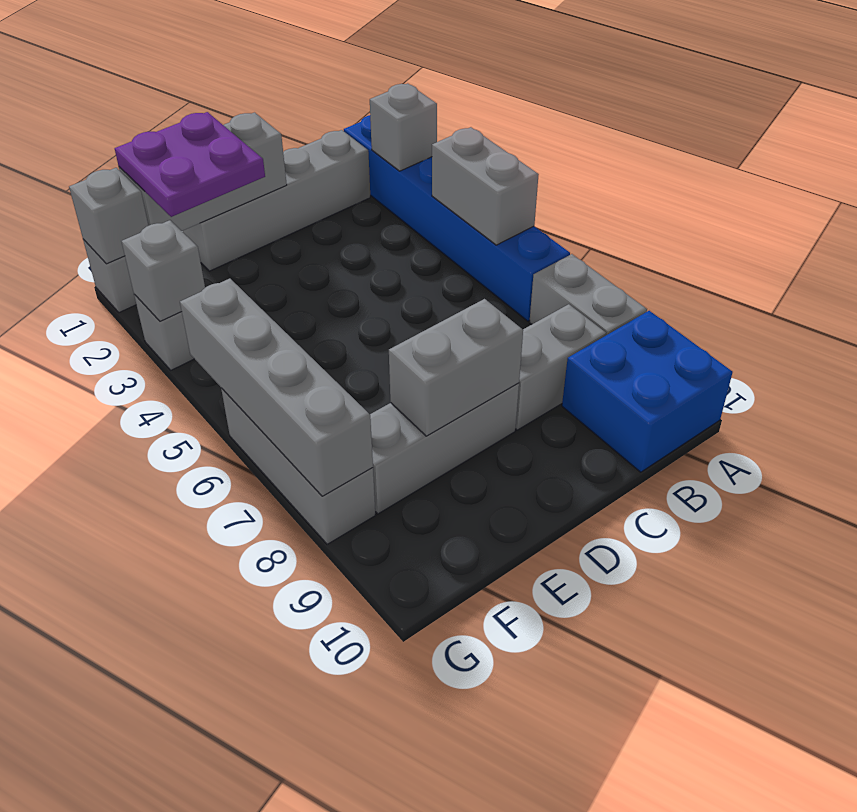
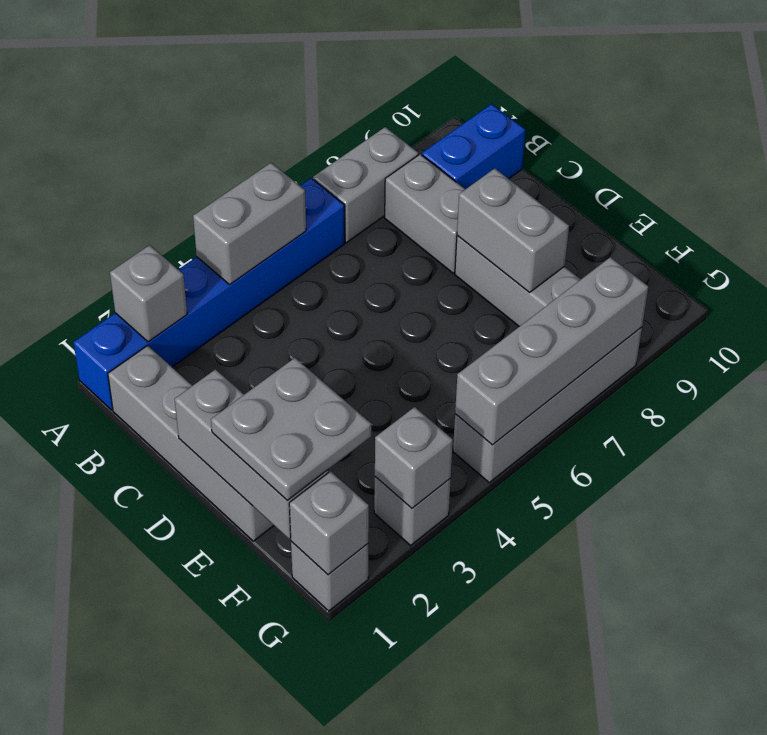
blue brick A9:B10 level 1 -> blue brick B9:B10 level 1
purple plate E1:F2 level 3 -> grey plate E1:F2 level 3
grey brick G6:G8 level 1 -> grey brick G5:G8 level 1

